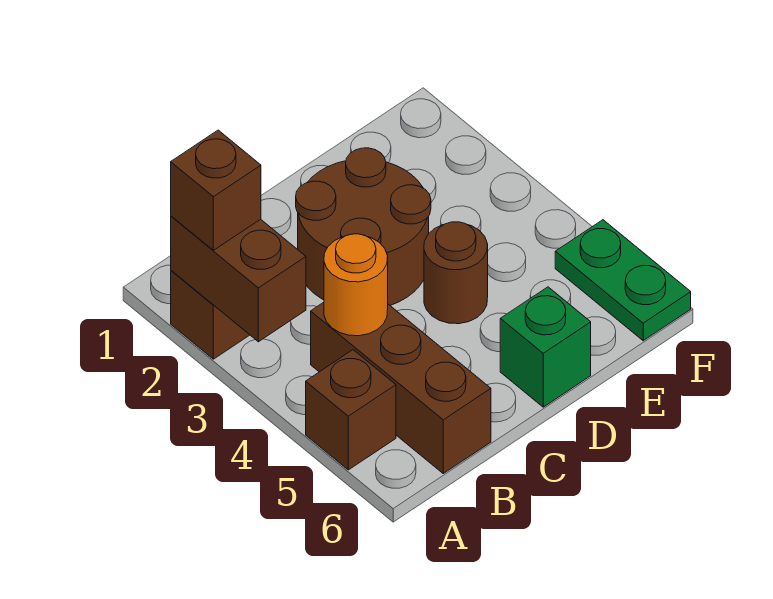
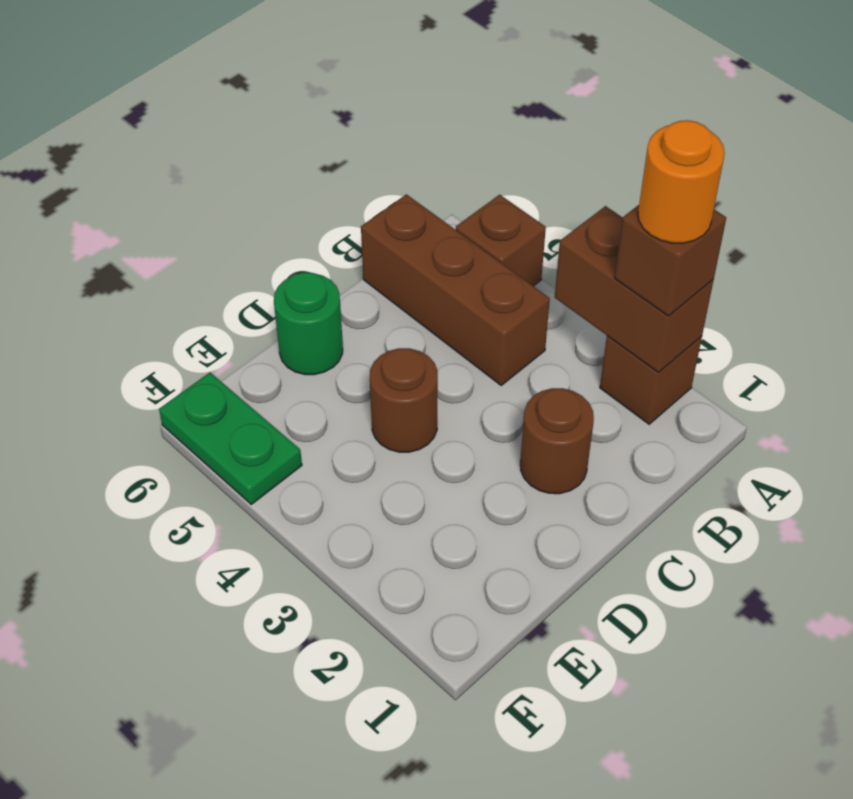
orange round brick B4 level 2 -> orange round brick A2 level 4
brown round brick C2:D3 level 1 -> brown round brick C2 level 1
green brick D6 level 1 -> green round brick D6 level 1

